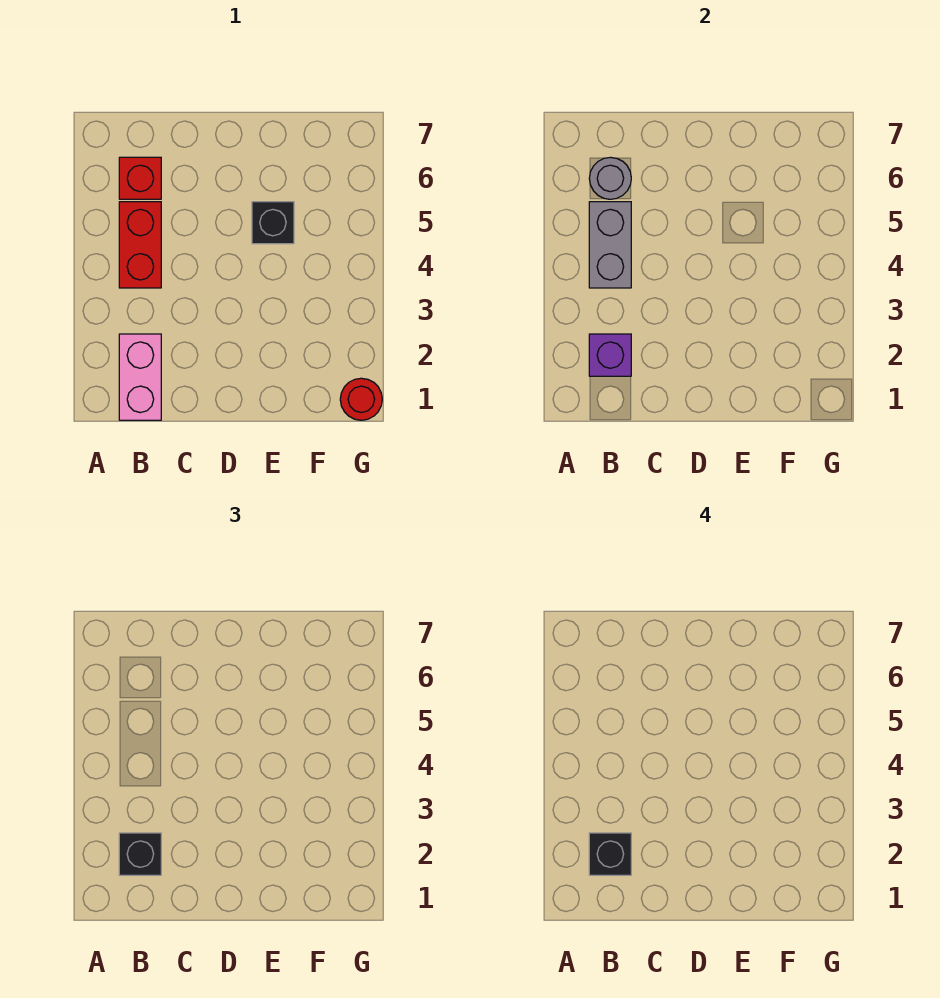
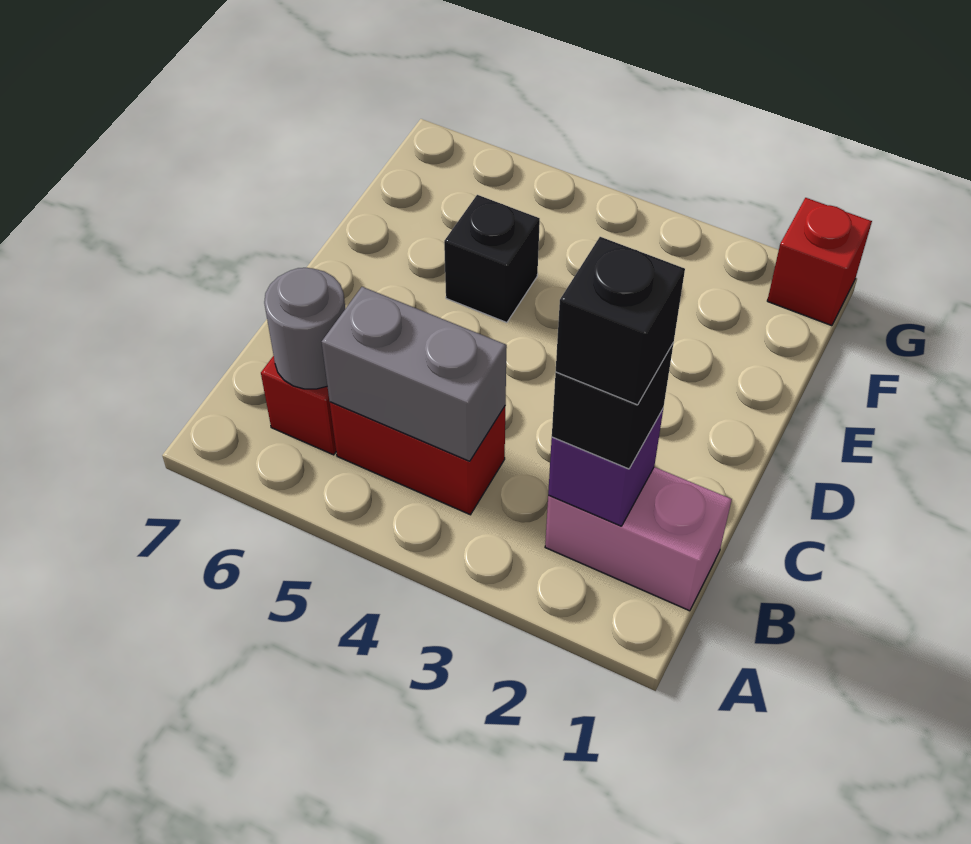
red round brick G1 level 1 -> red brick G1 level 1

